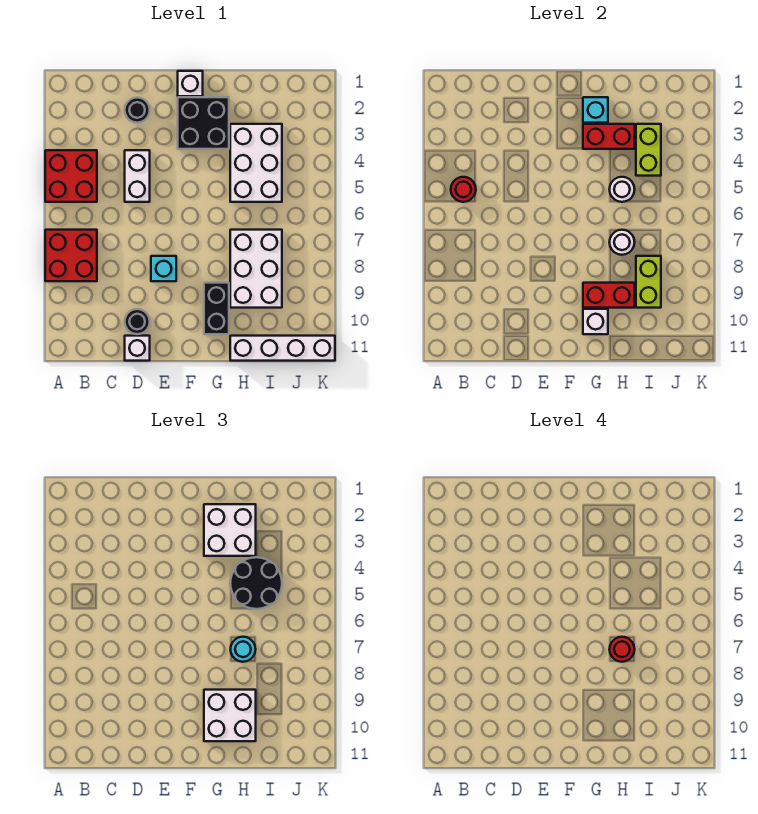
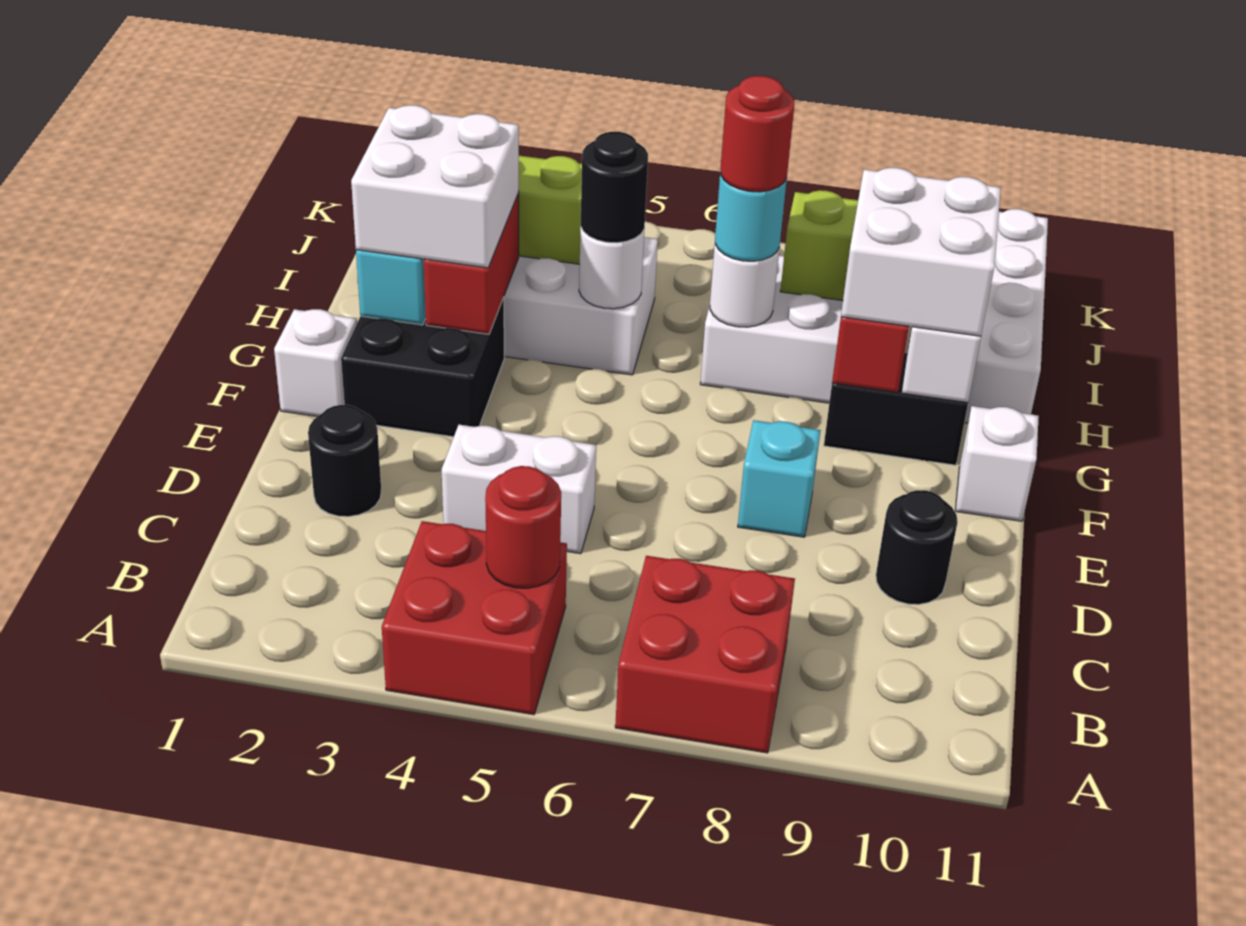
white brick D11 level 1 -> white brick F11 level 1
black round brick H4:I5 level 3 -> black round brick H5 level 3

